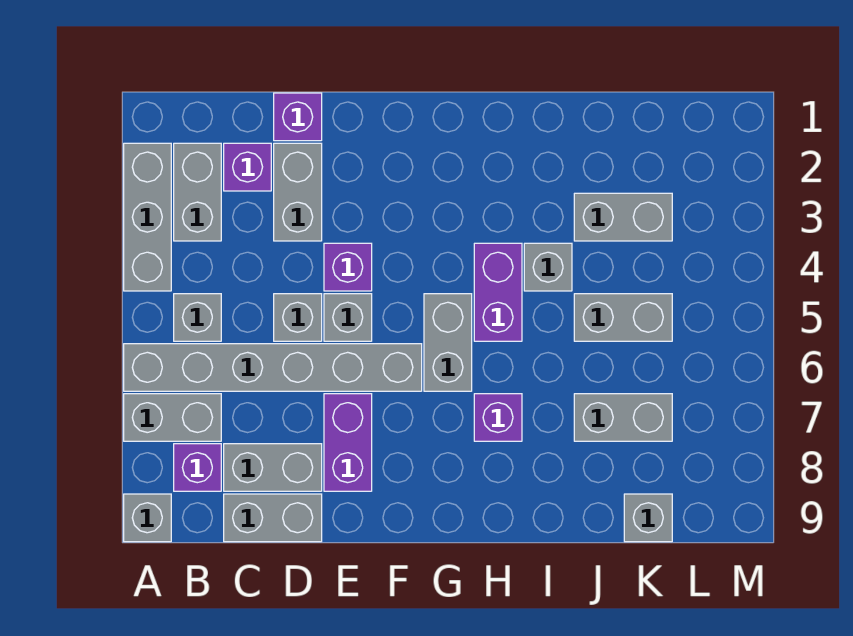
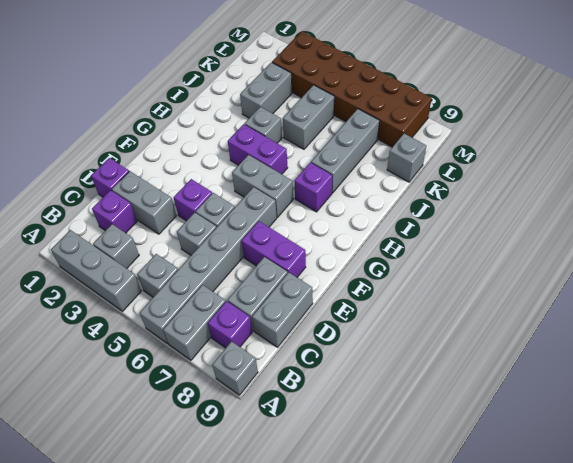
grey brick B2:B3 level 1 -> grey brick B3 level 1
grey brick J7:K7 level 1 -> grey brick I7:K7 level 1
none -> brown brick L3:M8 level 1

